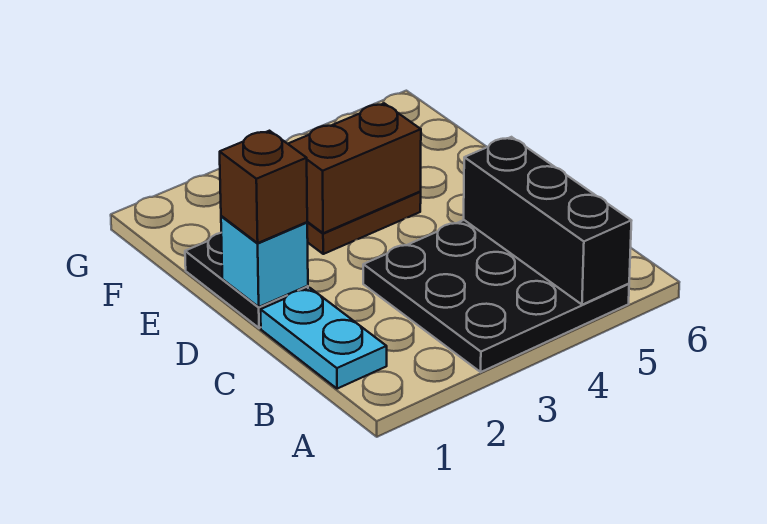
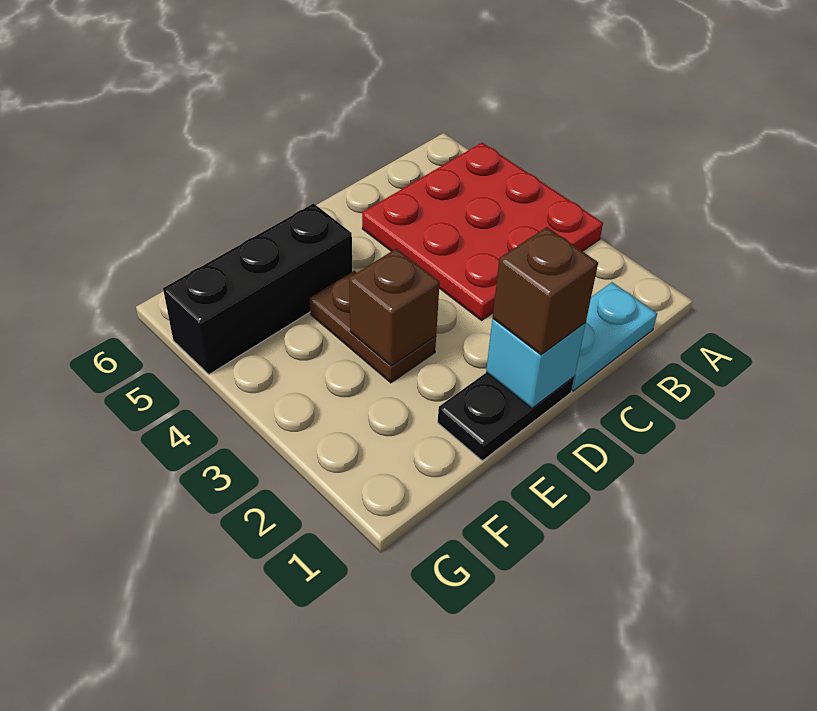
black plate A3:C5 level 1 -> red plate A3:C5 level 1
black brick A5:C5 level 2 -> black brick E5:G5 level 1
brown brick E3:E4 level 2 -> brown brick E3 level 2

